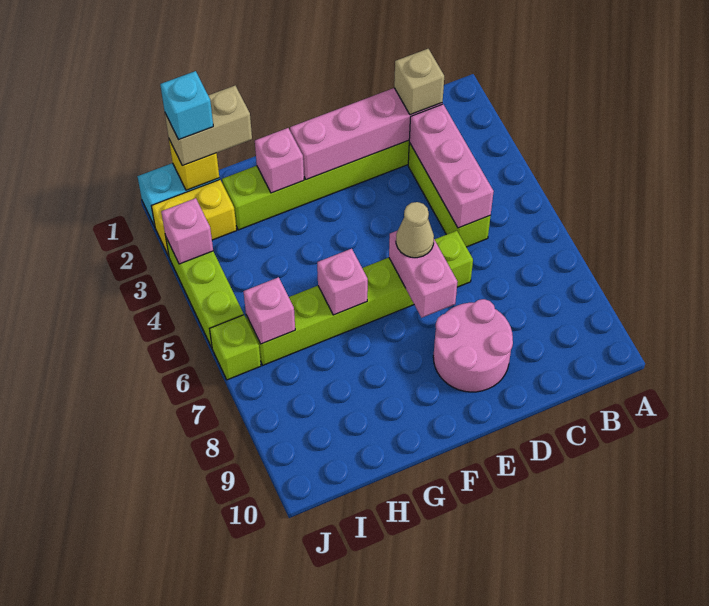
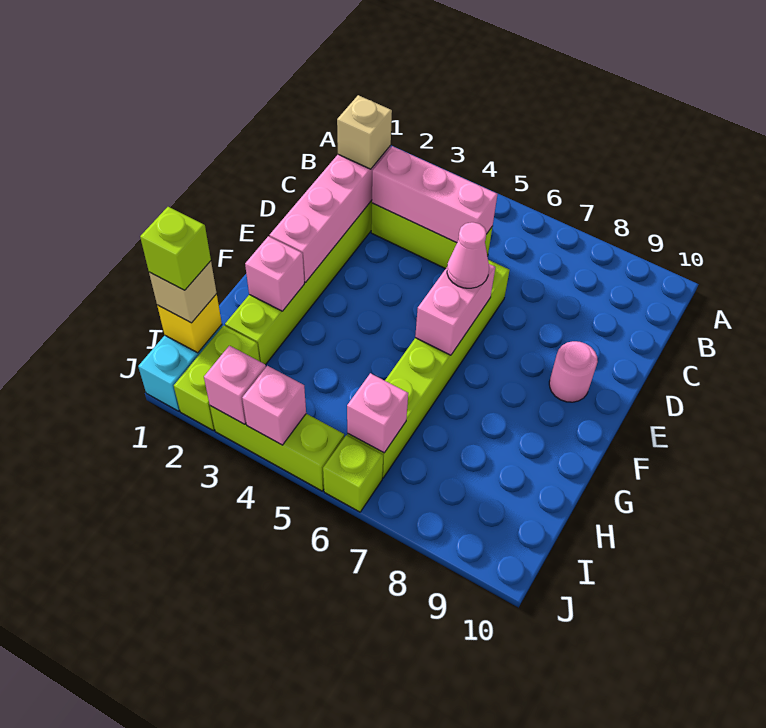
pink round brick D8:E9 level 1 -> pink round brick E9 level 1
pink brick E6:E7 level 2 -> pink brick E6:F6 level 2
tan cone E6 level 3 -> pink cone E6 level 3
pink brick G6 level 2 -> pink brick J4 level 2
tan brick H1:I1 level 3 -> tan brick I1 level 3
cyan brick I1 level 4 -> lime brick I1 level 4
yellow brick I2:J2 level 1 -> lime brick I2:J2 level 1

